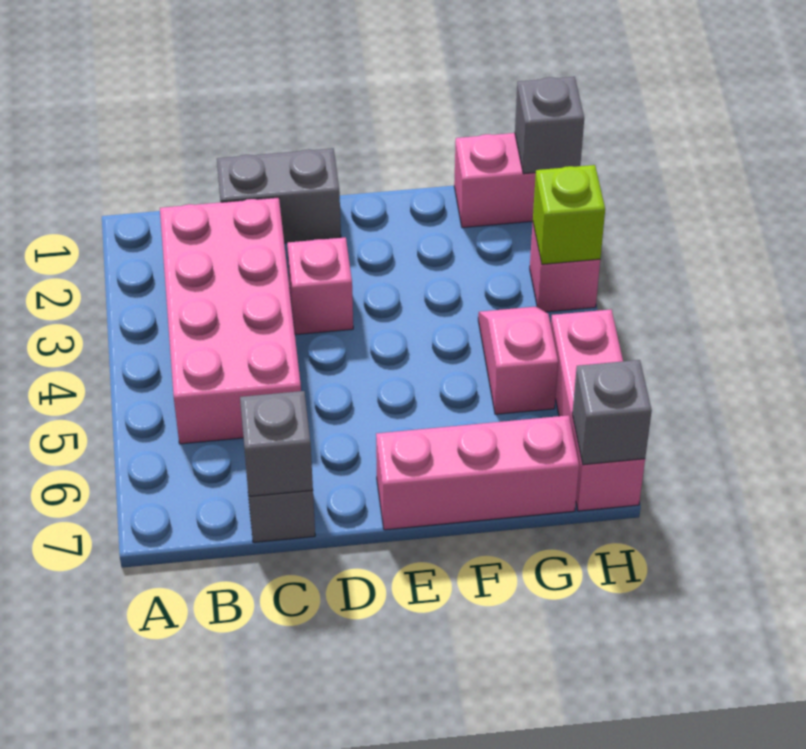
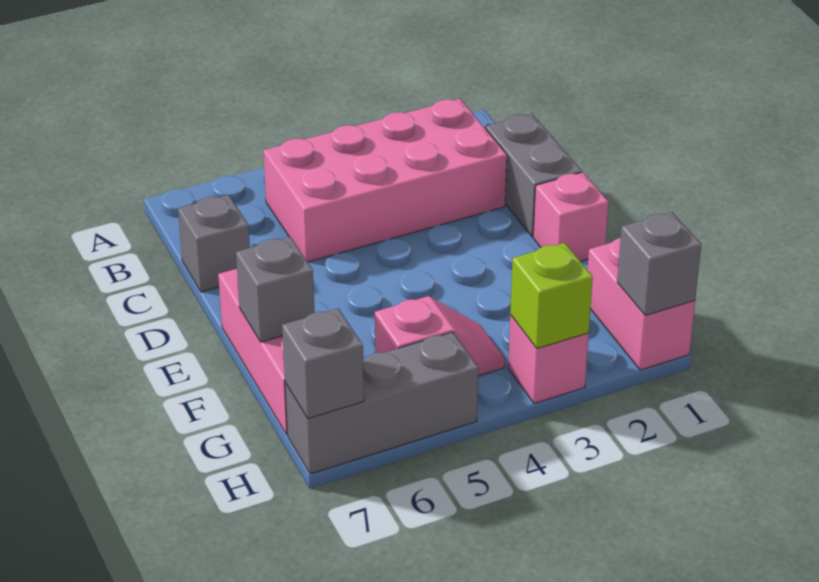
grey brick C7 level 2 -> grey brick F7 level 2
pink brick D3 level 1 -> pink brick E1 level 1
pink brick H5:H7 level 1 -> grey brick H5:H7 level 1

